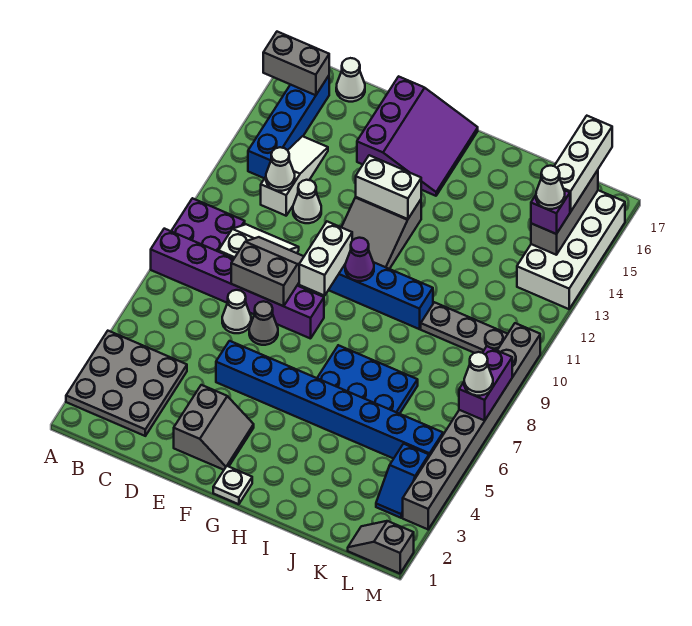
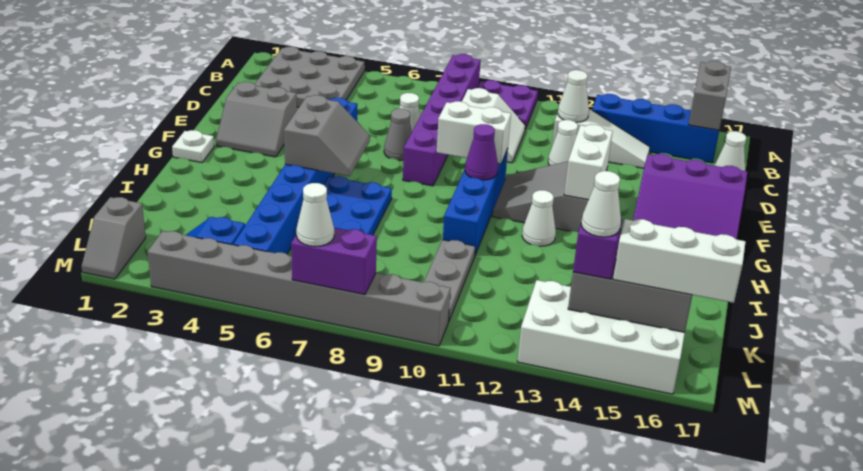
grey slope D8:E9 level 2 top 8 -> grey slope G5:H6 level 2 top 5
none -> white cone H12 level 1
grey slope L1:M1 level 1 top M -> grey slope L1:M1 level 1 top L

